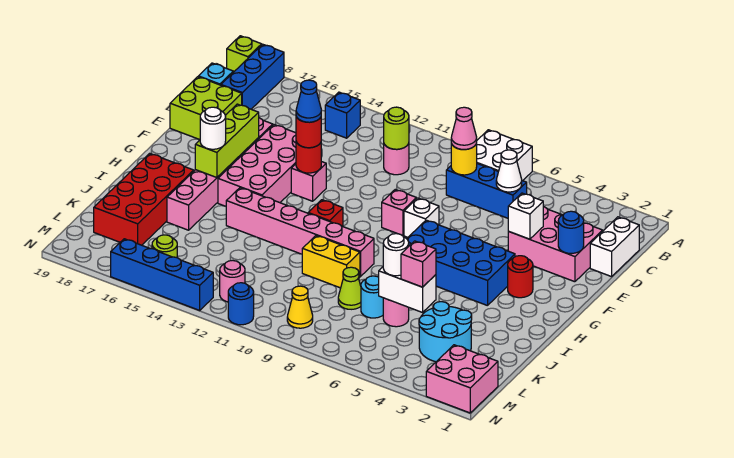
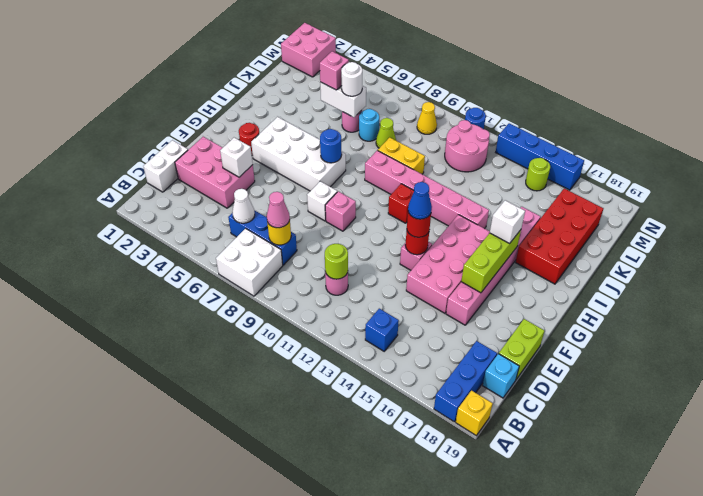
lime brick A19 level 1 -> yellow brick A19 level 1
lime brick D18:E19 level 1 -> lime brick D19:E19 level 1
blue round brick E2 level 2 -> blue round brick H7 level 2
blue brick G4:H7 level 1 -> white brick G4:H7 level 1
white round brick H16 level 3 -> white brick H16 level 3
cyan round brick K3:L4 level 1 -> none
pink round brick M12 level 1 -> pink round brick L11:M12 level 1

